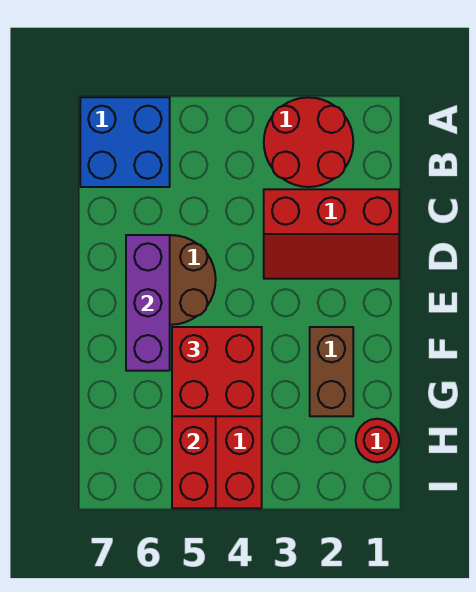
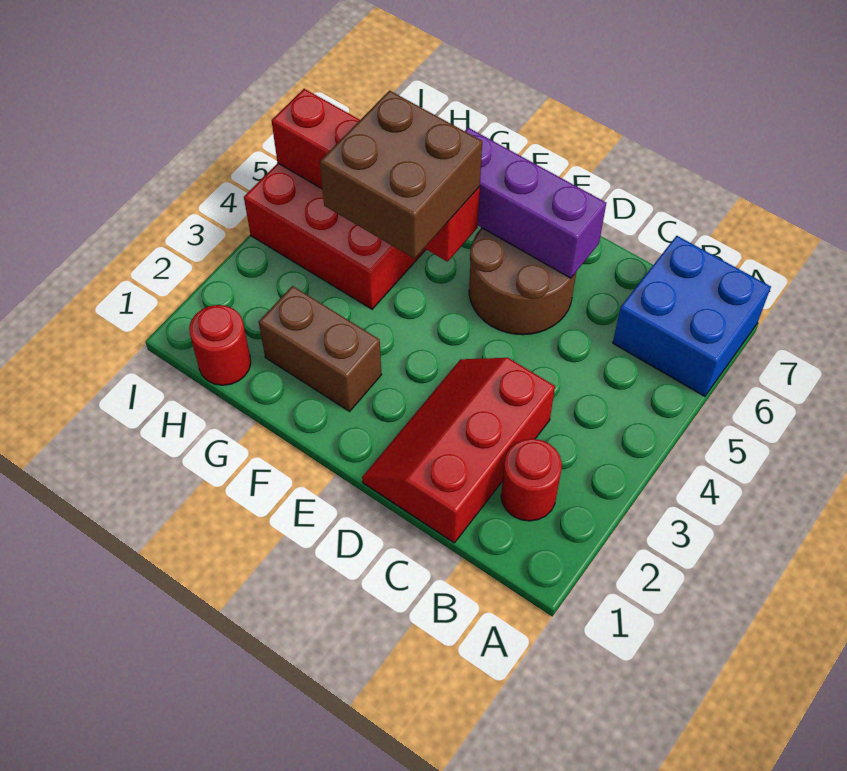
red round brick A2:B3 level 1 -> red round brick B2 level 1
red brick F4:G5 level 3 -> brown brick F4:G5 level 3

